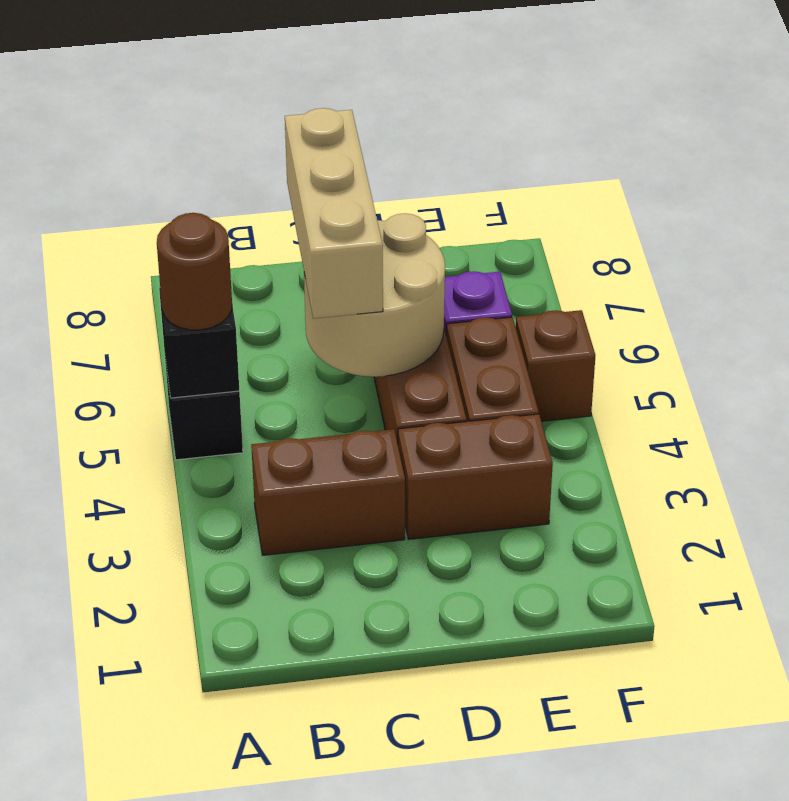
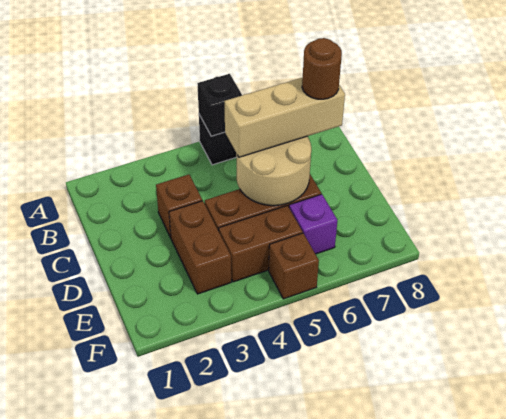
brown round brick A5 level 3 -> brown round brick C7 level 4
brown brick B3:C3 level 1 -> brown brick C3 level 1

